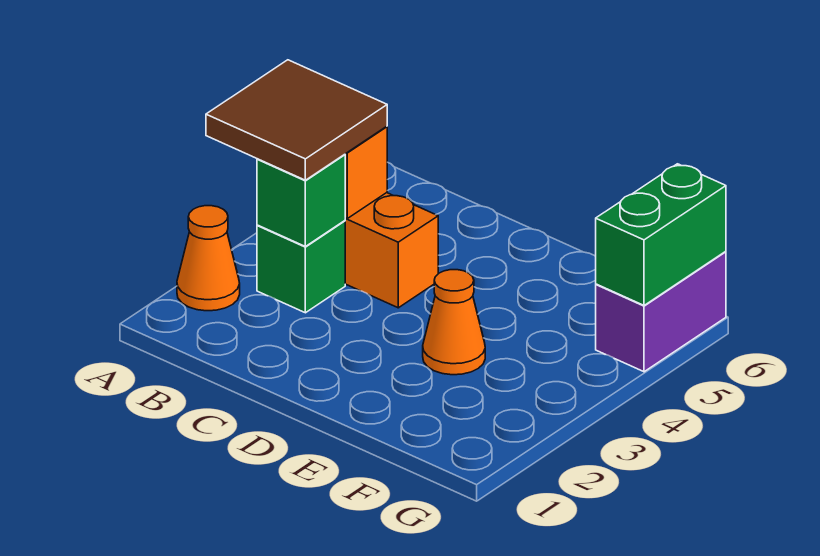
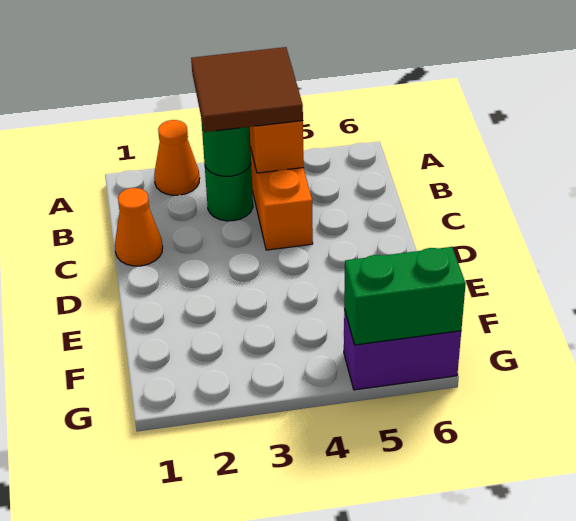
green brick B3 level 1 -> green round brick B3 level 1
green brick B3 level 2 -> green round brick B3 level 2
orange cone E3 level 1 -> orange cone C1 level 1

